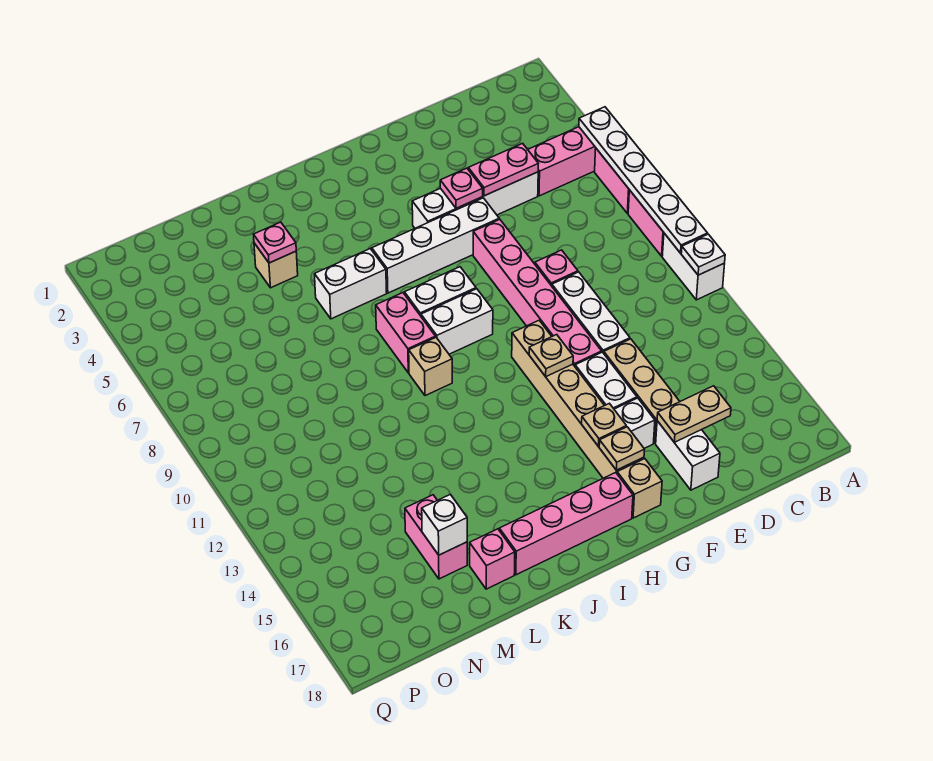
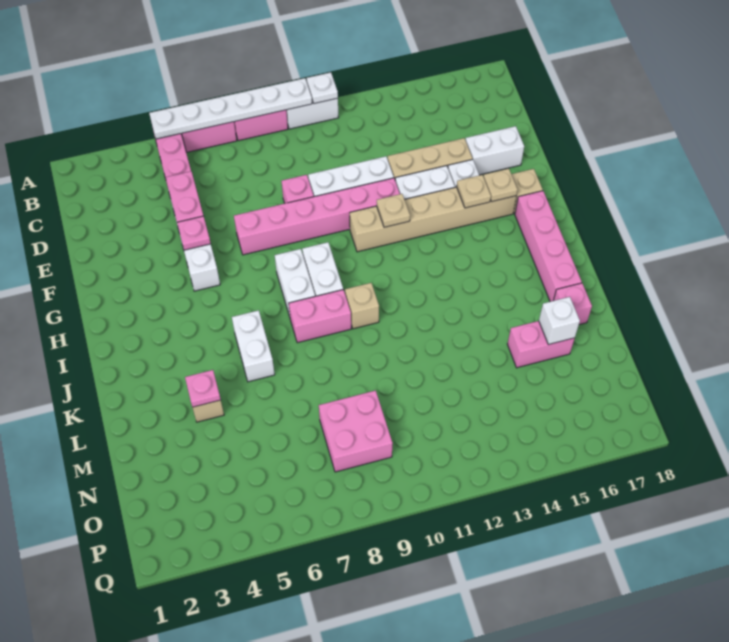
tan plate D16:E16 level 2 -> none
white brick F6:I6 level 1 -> none
none -> pink brick N8:O9 level 1

